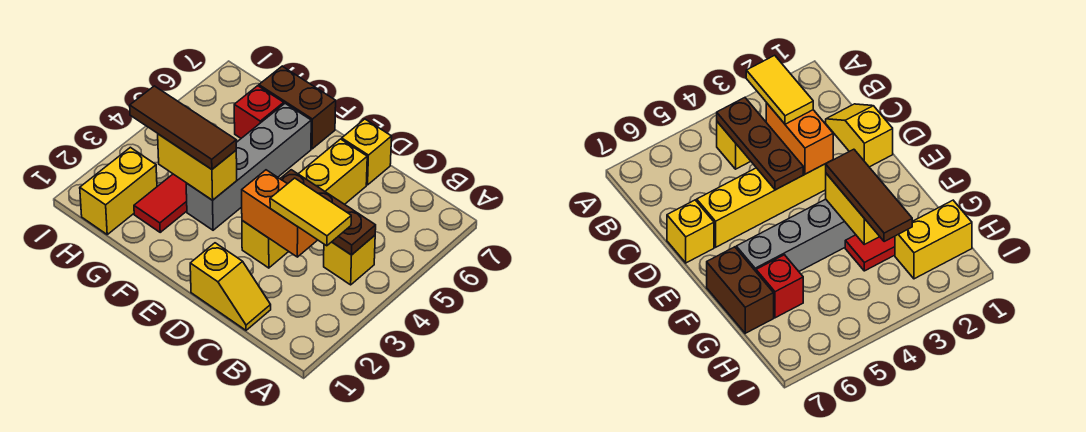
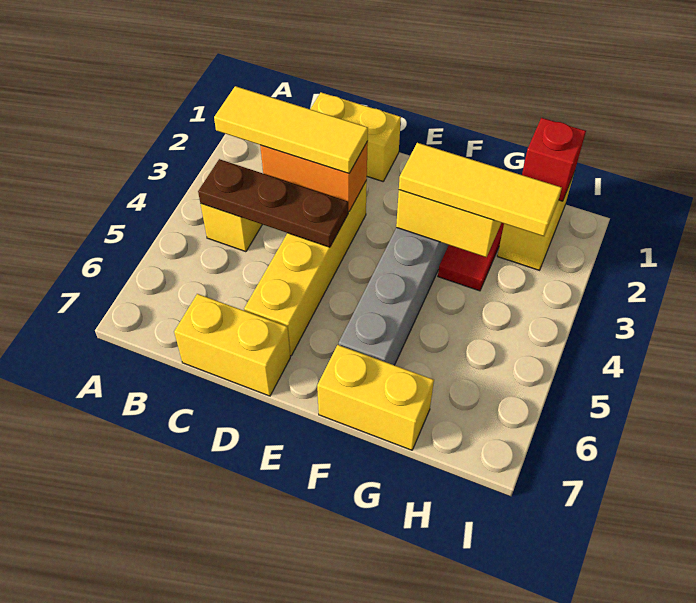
yellow tile B3:C3 level 3 -> yellow tile B3:D3 level 3
yellow slope C1:D1 level 1 top D -> yellow brick C1:D1 level 1
yellow brick D7 level 1 -> yellow brick C7:D7 level 1
brown tile F3:H3 level 3 -> yellow tile F3:H3 level 3
brown brick F7:G7 level 1 -> yellow brick F7:G7 level 1
red brick G6 level 1 -> red brick H1 level 2

